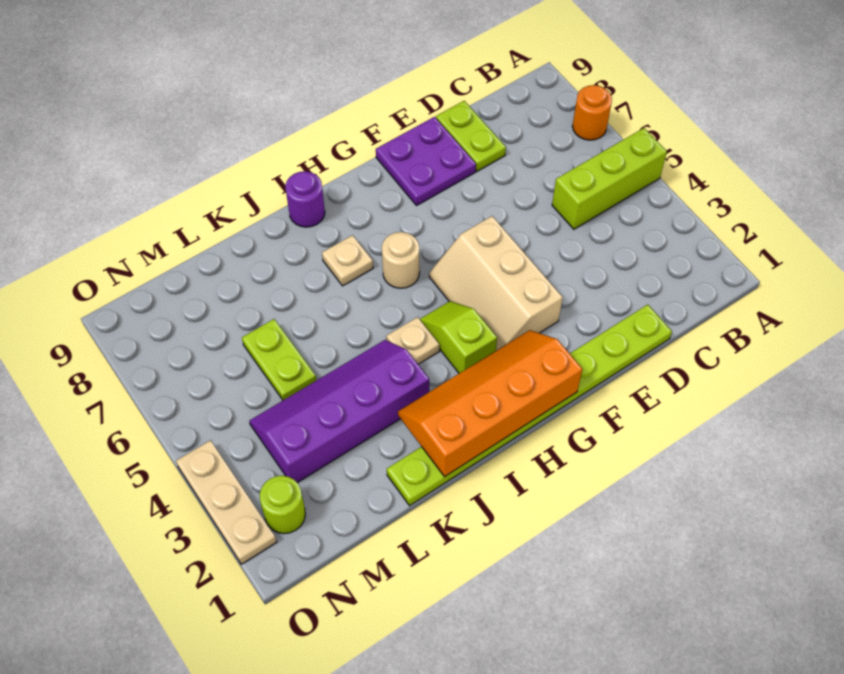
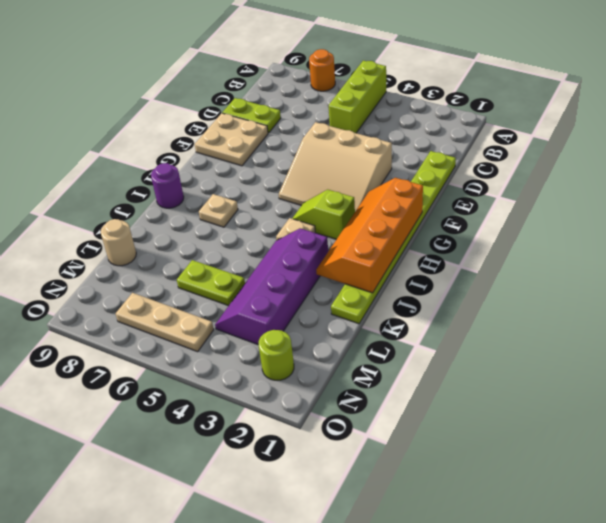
purple plate E8:F9 level 1 -> tan plate E8:F9 level 1
tan slope F3:G5 level 1 top F -> tan slope E3:G5 level 1 top E
tan round brick H6 level 1 -> tan round brick L9 level 1
tan plate O2:O4 level 1 -> tan plate N5:N7 level 1

